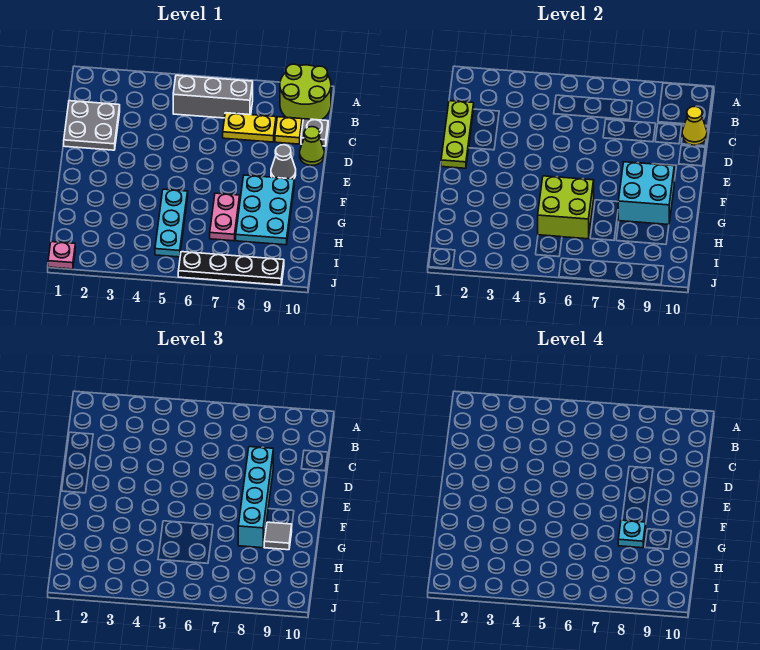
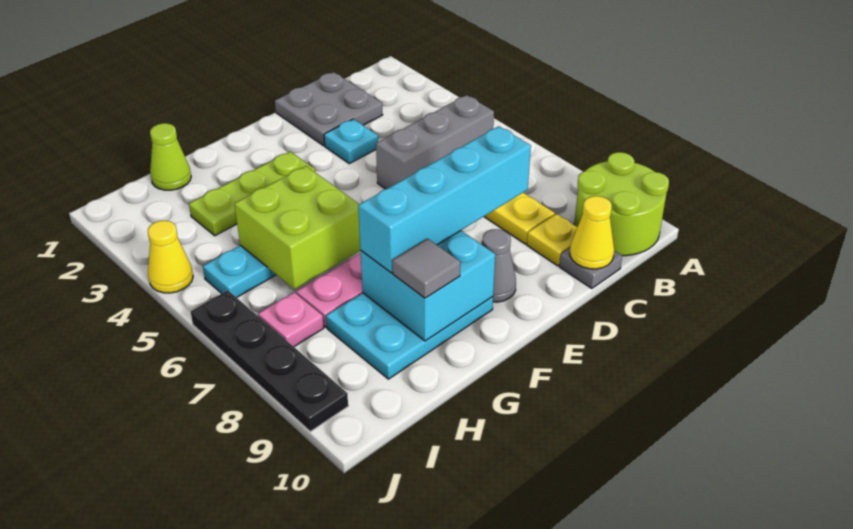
grey brick B5:B7 level 1 -> grey brick B5:D5 level 1
lime plate C1:E1 level 2 -> lime plate F3:H3 level 1
lime cone D10 level 1 -> lime cone H1 level 1
cyan plate G8 level 4 -> cyan plate D3 level 1
pink plate J1 level 1 -> pink plate I7 level 1
none -> yellow cone J4 level 1

